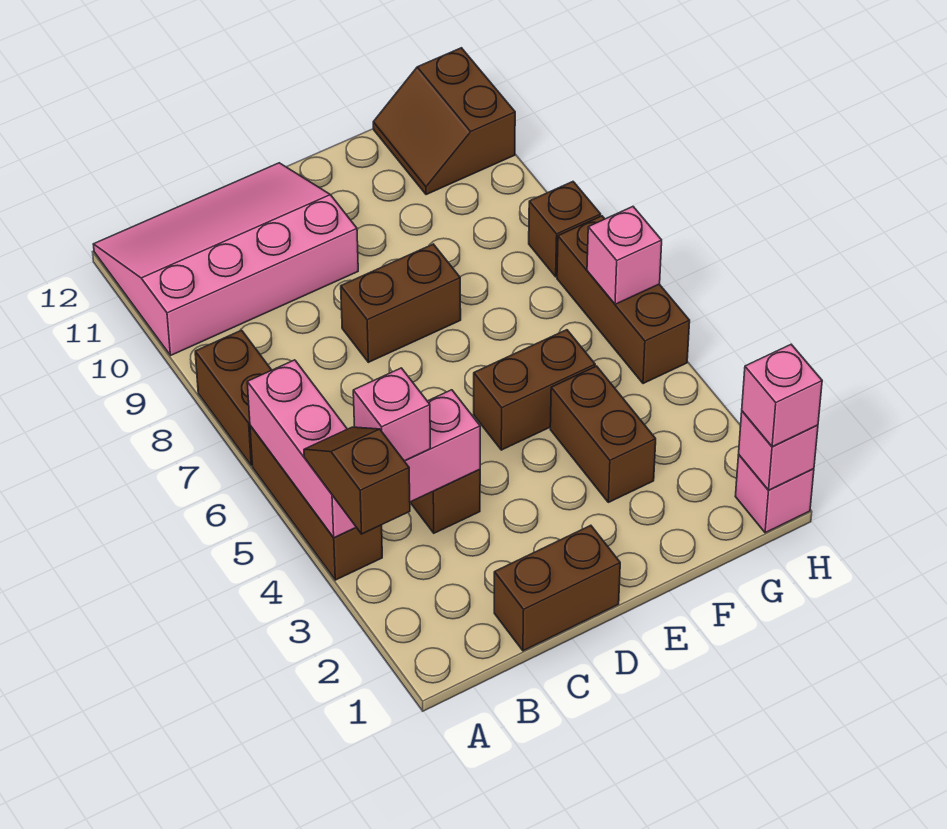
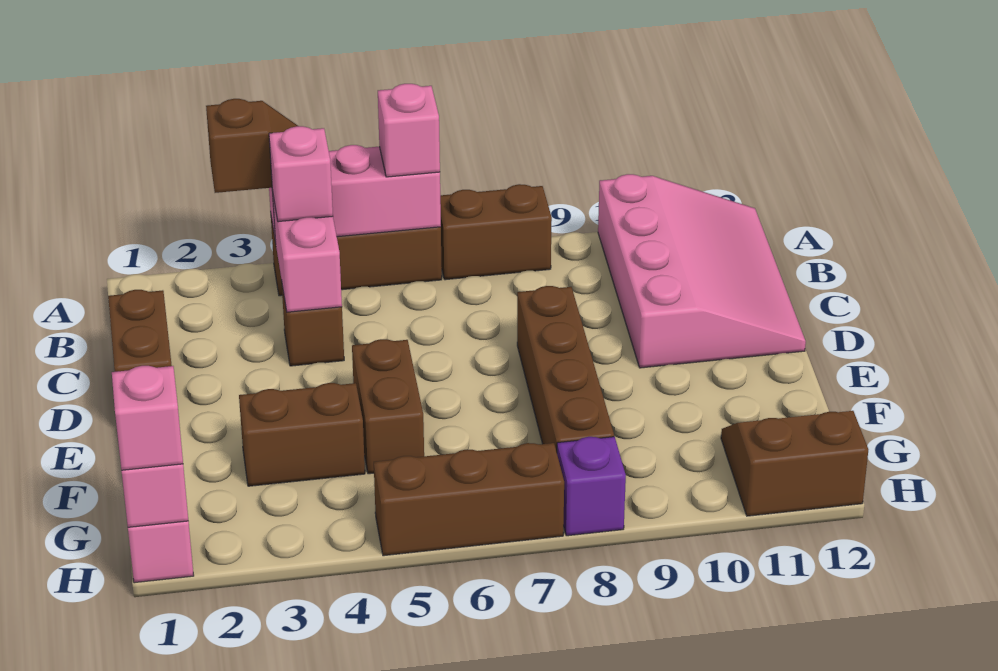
brown brick D8:E8 level 1 -> brown brick D8:G8 level 1
pink brick H6 level 2 -> pink brick A6 level 3
brown brick H8 level 1 -> purple brick H8 level 1

